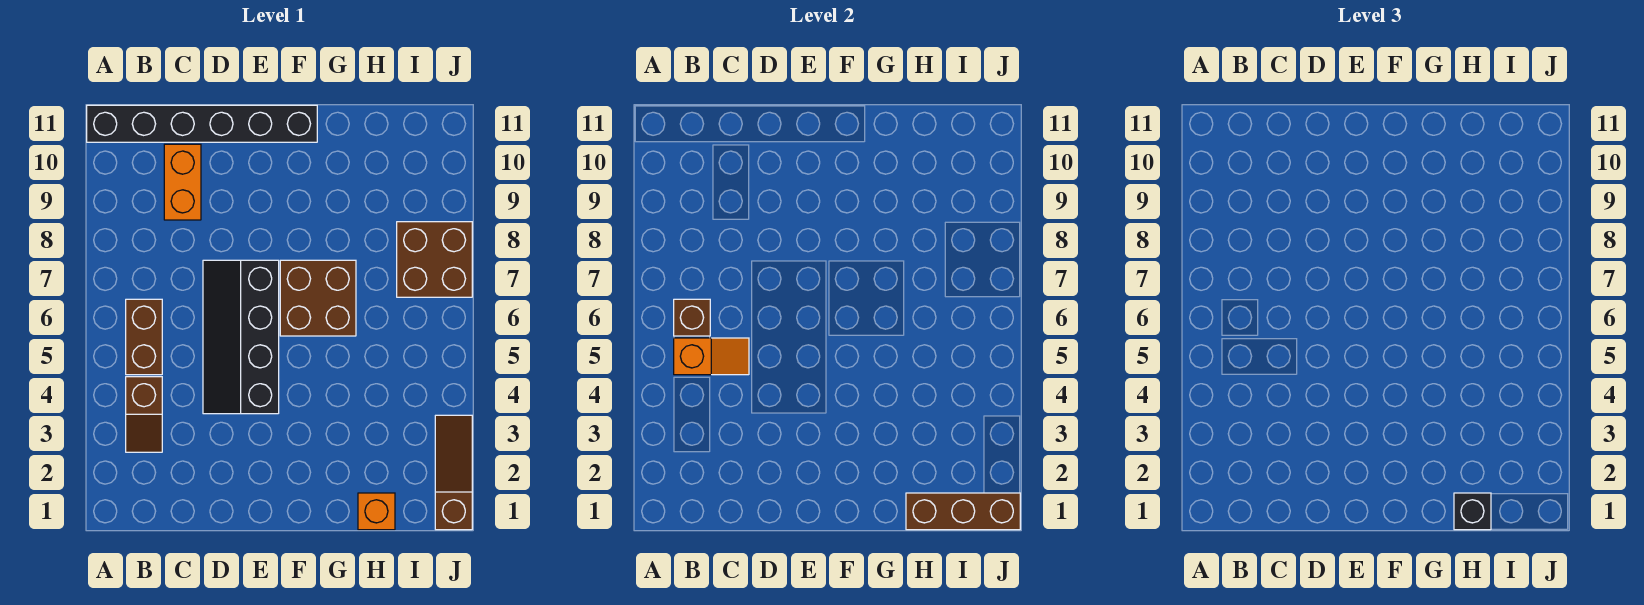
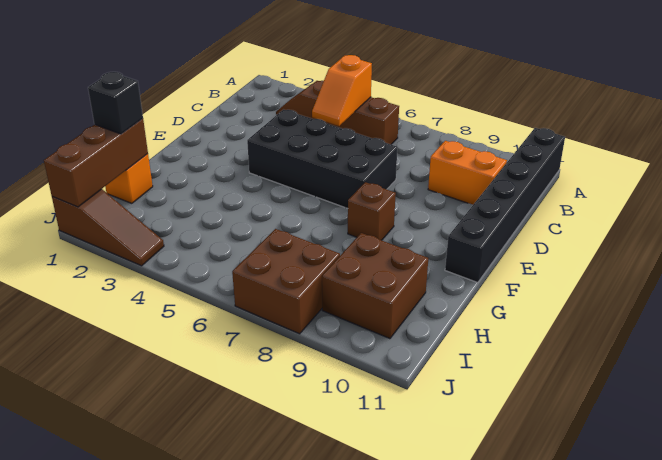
brown brick B6 level 2 -> brown brick F8 level 1
black slope D4:E7 level 1 top E -> black brick D4:E7 level 1
brown brick F6:G7 level 1 -> brown brick H9:I10 level 1

